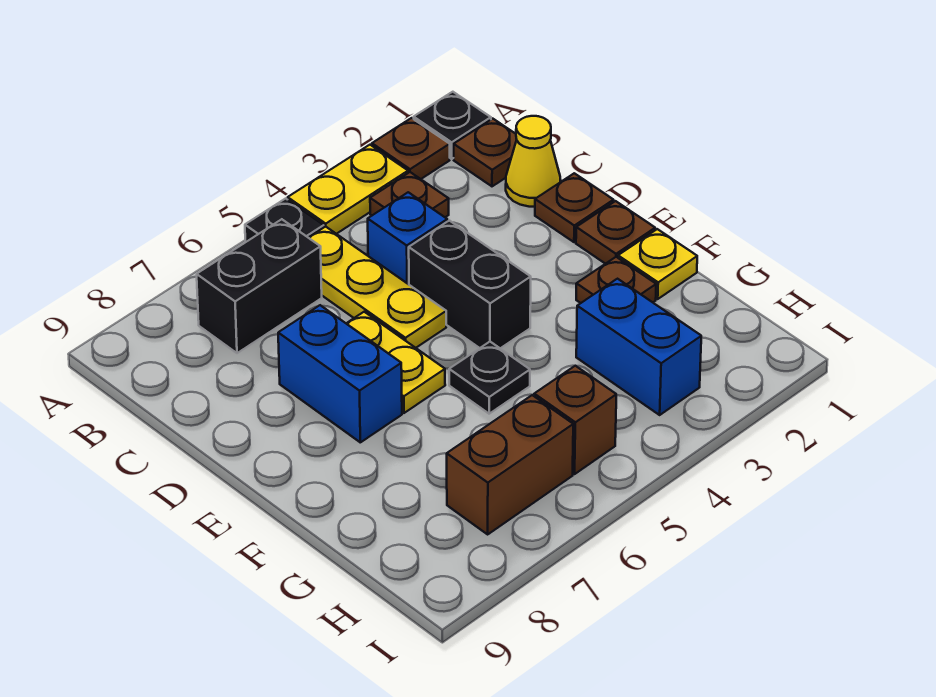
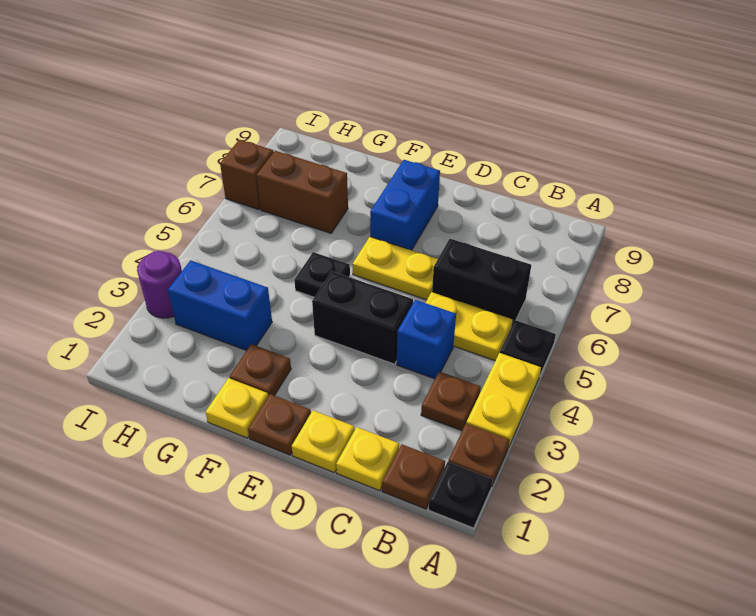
yellow plate B5:D5 level 1 -> yellow plate B5:C5 level 1
black brick B6:B7 level 1 -> black brick B6:C6 level 1
yellow cone C1 level 1 -> yellow plate C1 level 1
brown plate D1 level 1 -> yellow plate D1 level 1
blue brick D7:E7 level 1 -> blue brick E7:E8 level 1
brown brick H5 level 1 -> brown brick I7 level 1
brown brick H6:H7 level 1 -> brown brick G7:H7 level 1
none -> purple round brick I3 level 1

